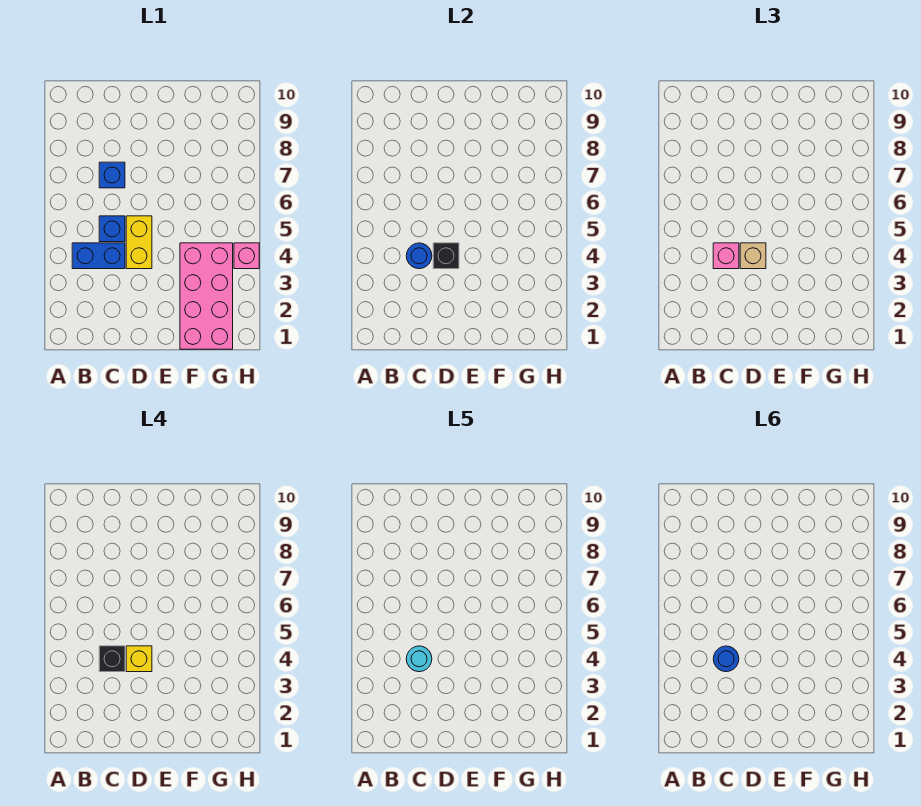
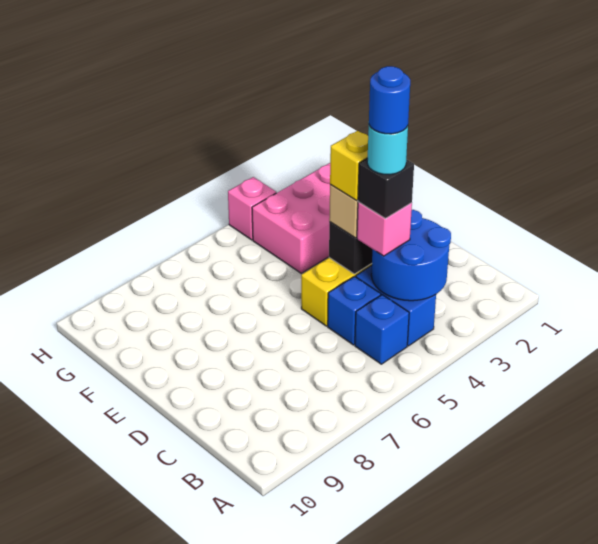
blue round brick C4 level 2 -> blue round brick B3:C4 level 2
blue brick C7 level 1 -> blue brick B5 level 1

